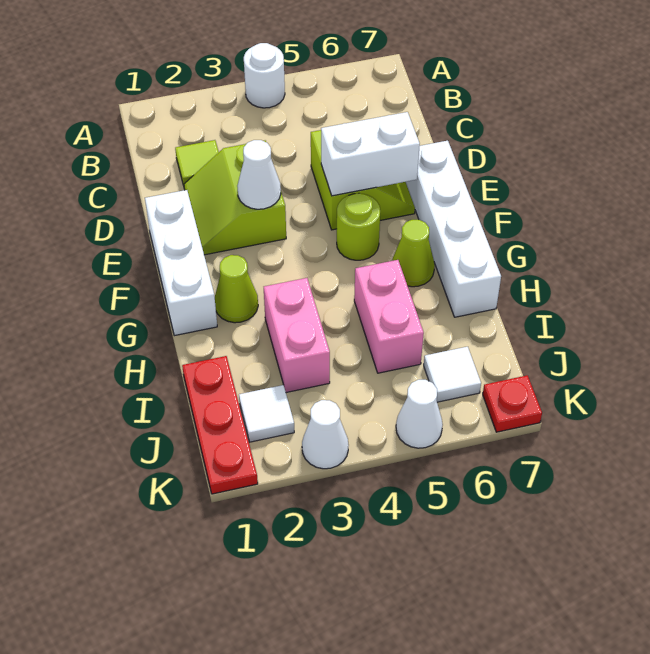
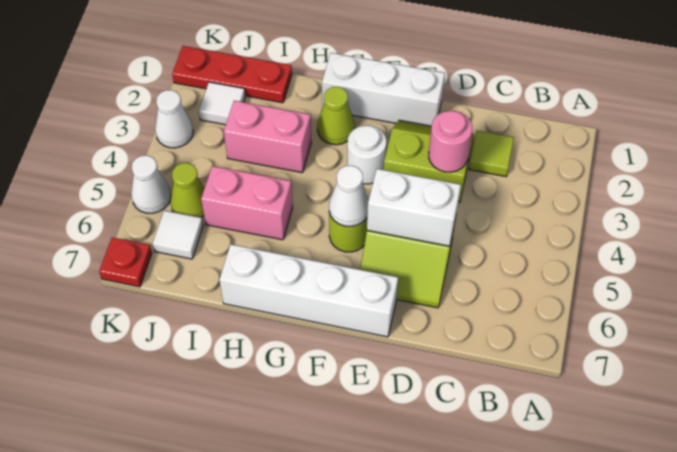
white round brick A4 level 1 -> white round brick F3 level 1
none -> pink round brick D3 level 2
white cone E3 level 2 -> white cone F5 level 2
white brick E5:E6 level 2 -> white brick D5:E5 level 2
lime cone G6 level 1 -> lime cone J5 level 1

